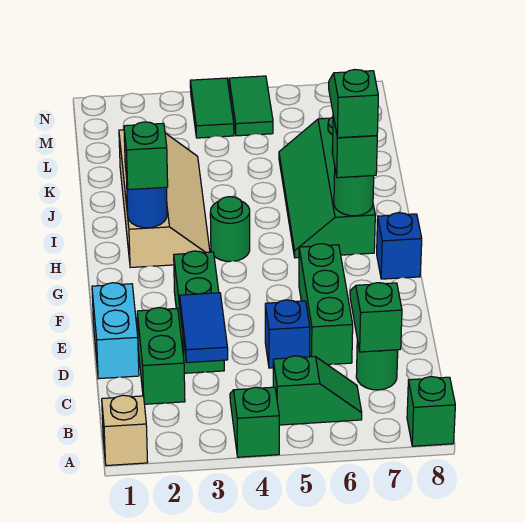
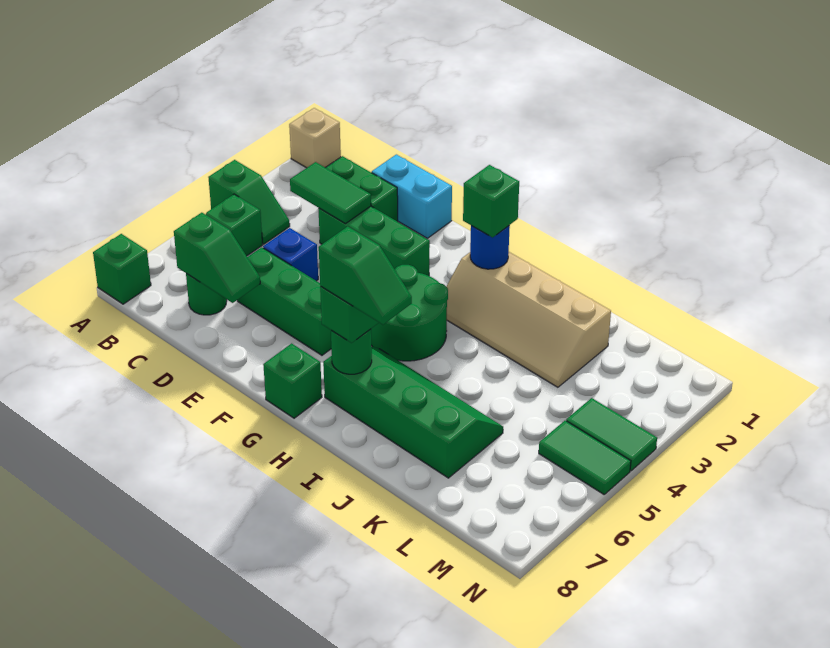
blue tile C3:D3 level 2 -> green tile C3:D3 level 2
blue brick G8 level 1 -> green brick G8 level 1
green round brick H4 level 1 -> green round brick G4:H5 level 1

